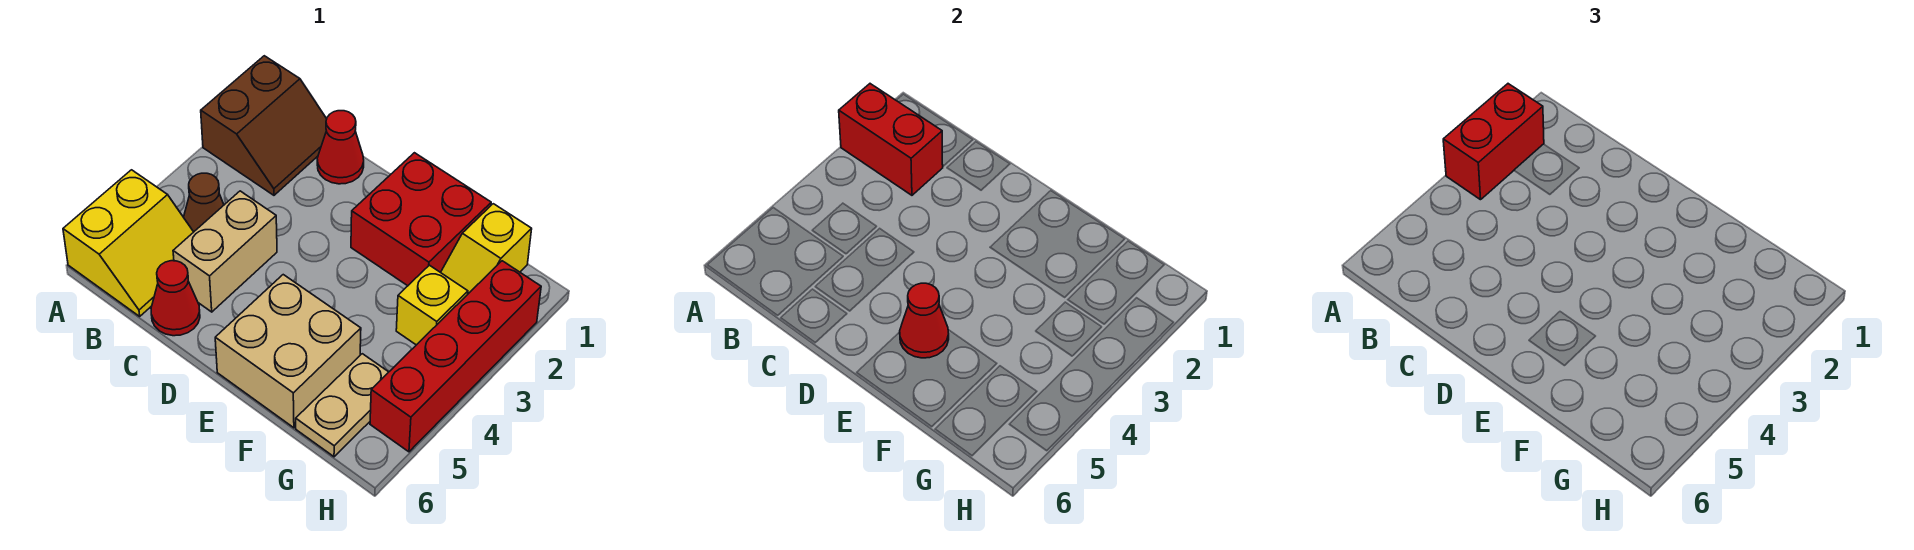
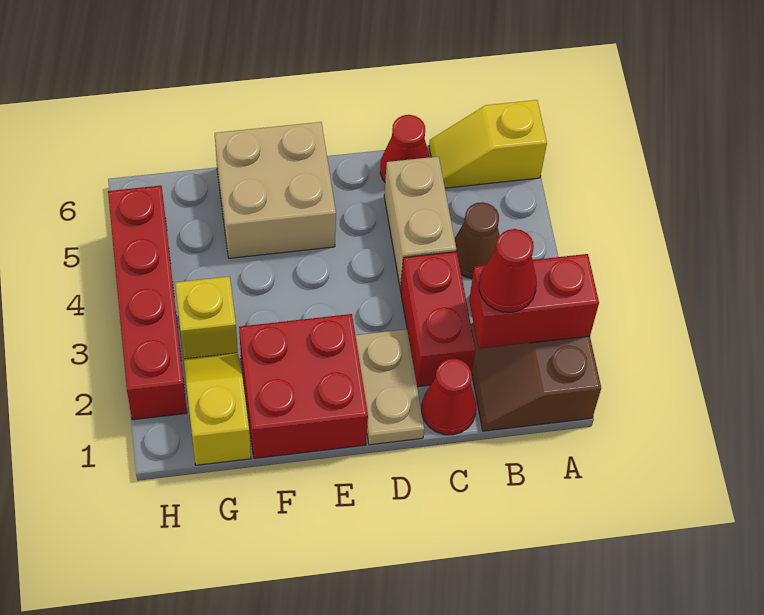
red brick A2:A3 level 3 -> red brick C2:C3 level 1
yellow slope A5:B6 level 1 top A -> yellow slope A6:B6 level 1 top A
red cone E5 level 2 -> red cone B2 level 3
tan plate G5:G6 level 1 -> tan plate D1:D2 level 1

